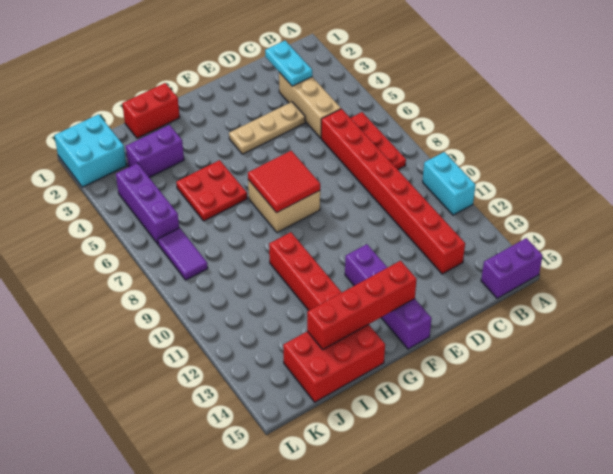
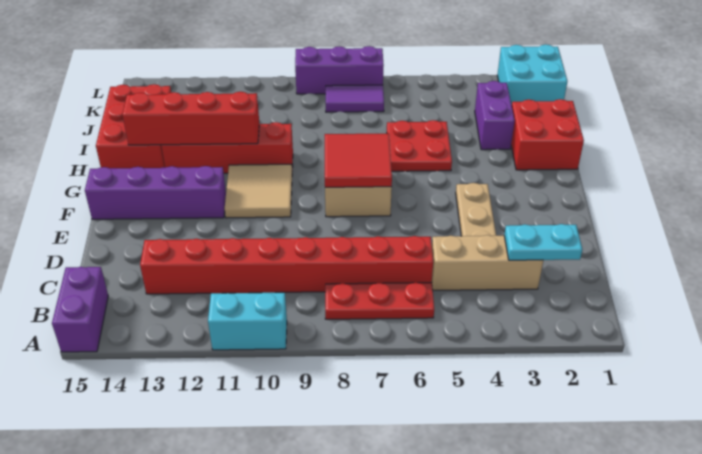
none -> tan tile F10:G11 level 1
red brick F14:I14 level 2 -> red brick H11:H14 level 2
red brick H1:I1 level 1 -> red brick H1:I2 level 1
purple brick K4:K6 level 1 -> purple brick L7:L9 level 1

